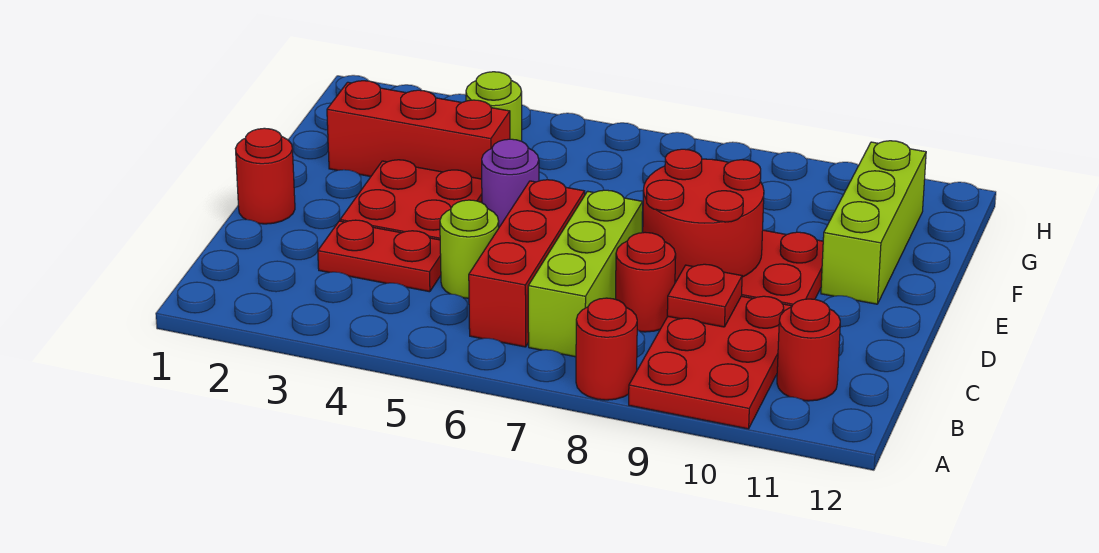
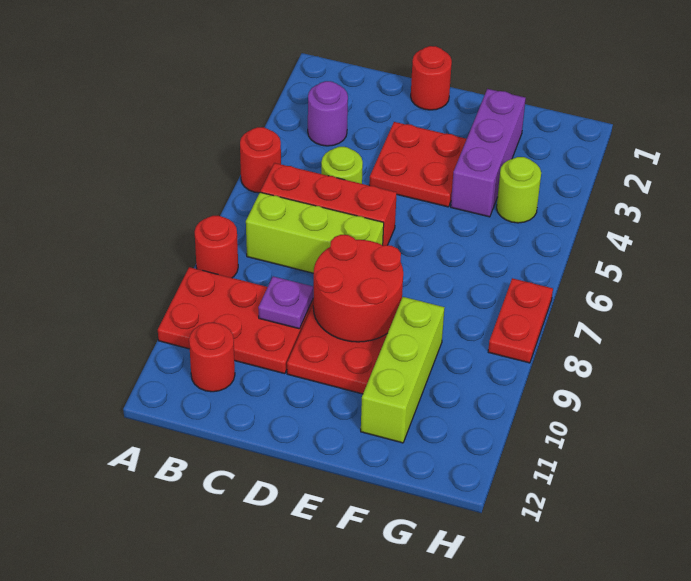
red plate C3:C4 level 1 -> red plate H7:H8 level 1
red round brick C8 level 1 -> red round brick A5 level 1
red plate C9 level 2 -> purple plate C9 level 2
purple round brick E5 level 1 -> purple round brick B3 level 1
lime brick E11:G11 level 1 -> lime brick F9:F11 level 1
red brick F2:F4 level 1 -> purple brick F2:F4 level 1

